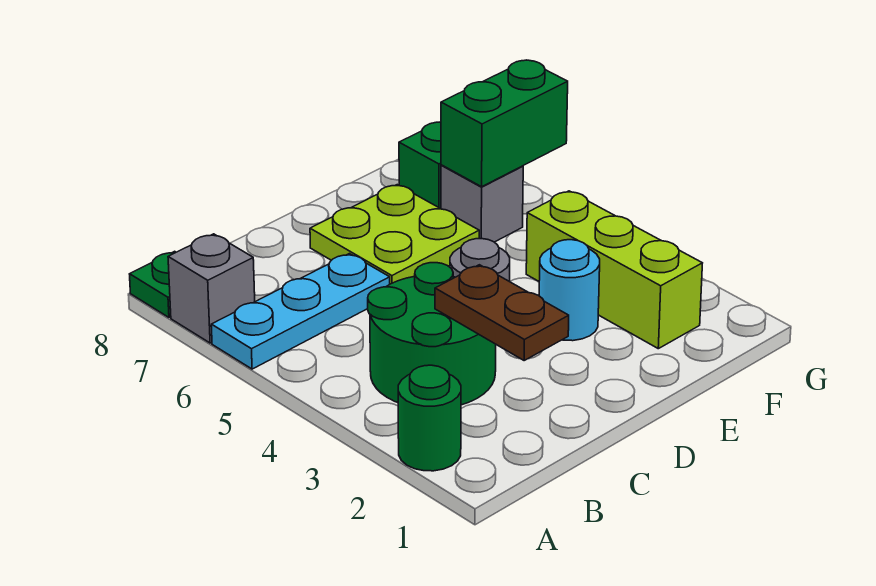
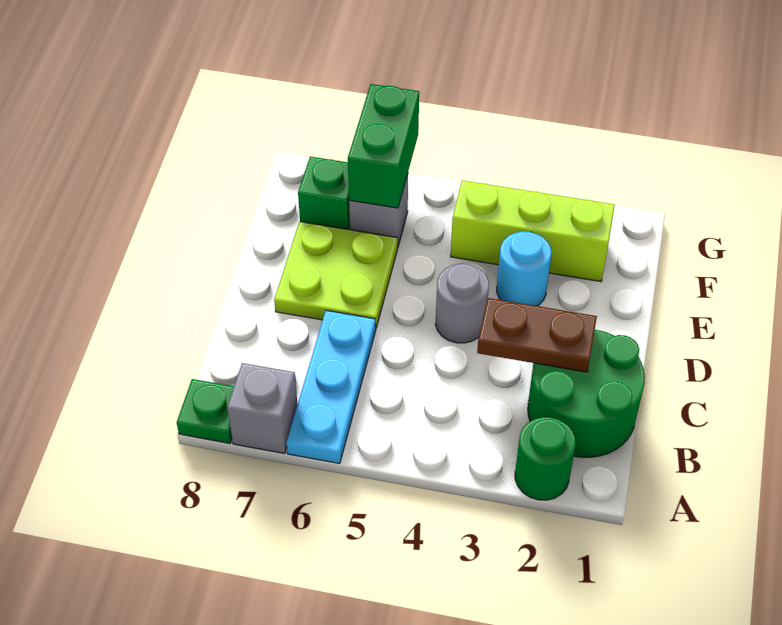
green round brick B3:C4 level 1 -> green round brick B1:C2 level 1

